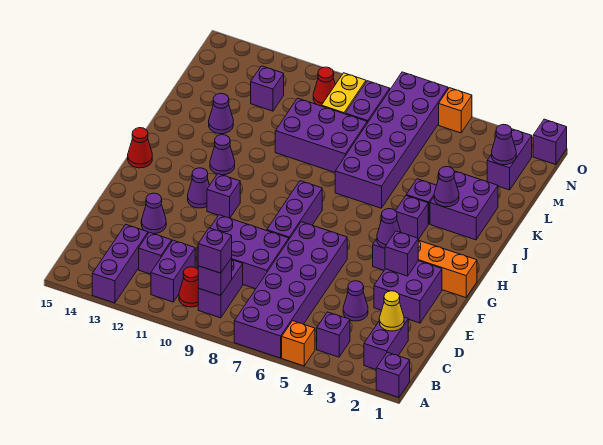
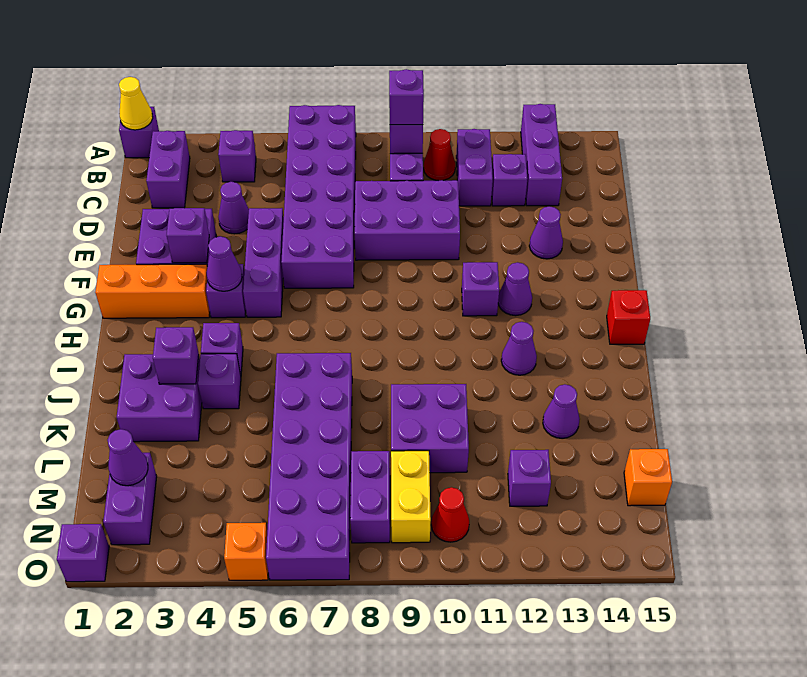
orange brick A5 level 1 -> orange brick M15 level 1
yellow cone C2 level 2 -> yellow cone A1 level 2
purple brick F8:H8 level 1 -> purple brick E5:G5 level 1
red cone H15 level 1 -> red brick H15 level 1
purple cone J3 level 2 -> purple brick J3 level 2
purple brick K8:L10 level 1 -> purple brick K9:L10 level 1

